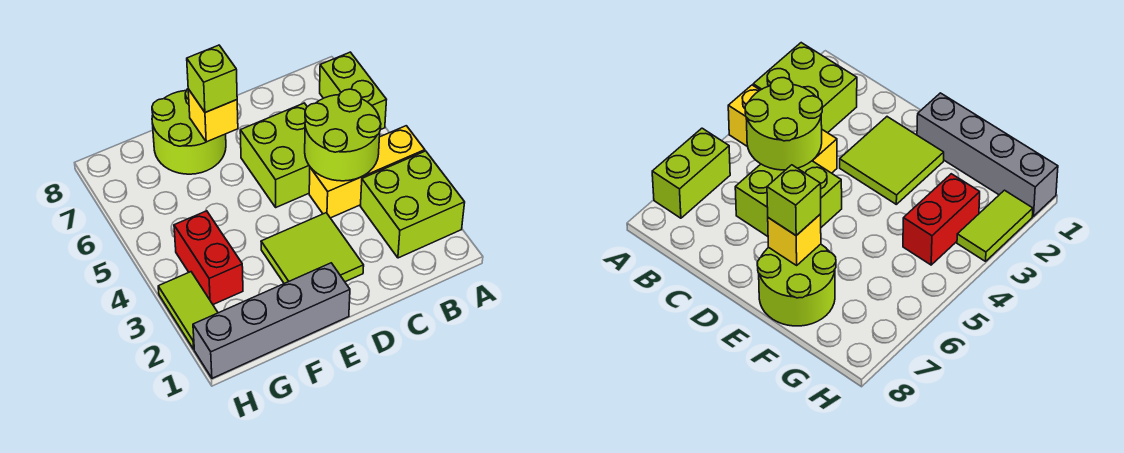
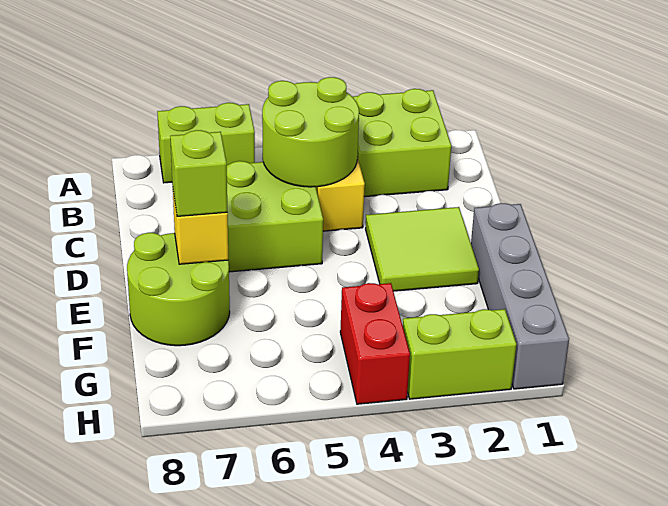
red brick G3:G4 level 1 -> red brick G4:H4 level 1
lime tile H2:H3 level 1 -> lime brick H2:H3 level 1

